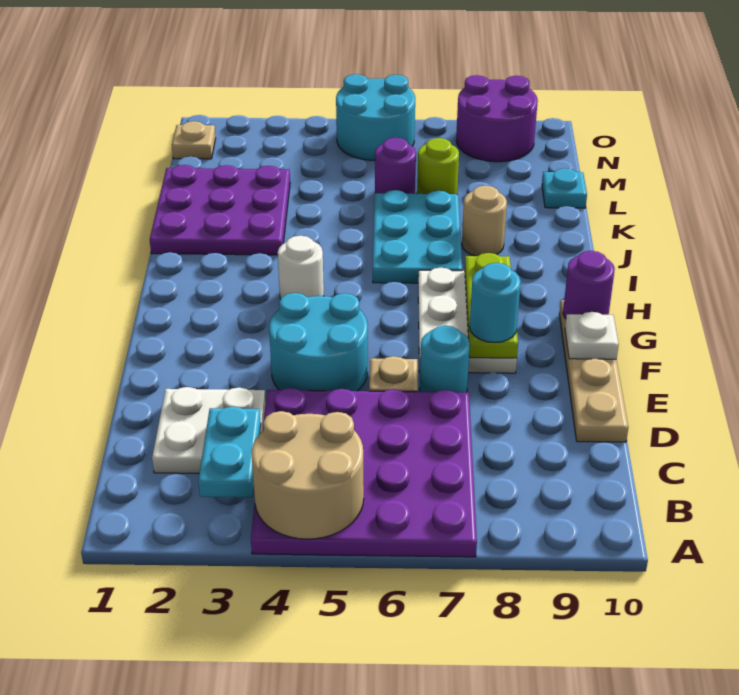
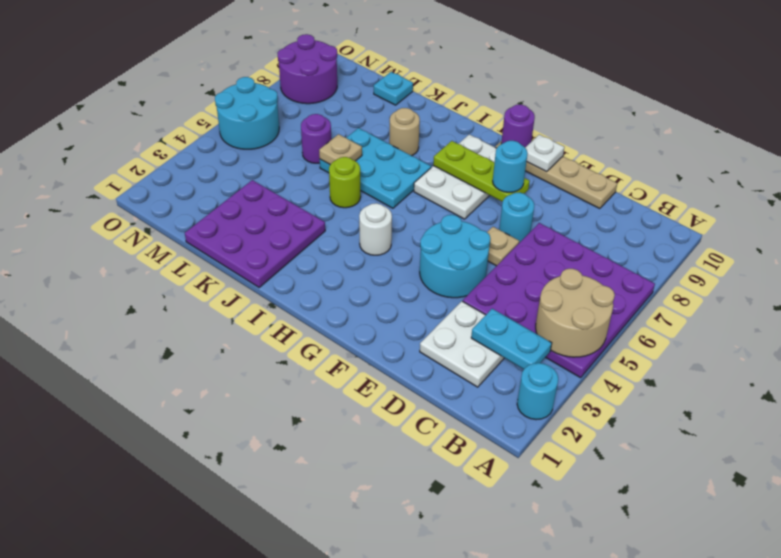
none -> cyan round brick A2 level 1
white plate F7:H8 level 1 -> white plate G7:H9 level 1
lime round brick L7 level 1 -> lime round brick J5 level 1
tan plate N1 level 1 -> tan plate K6 level 2

